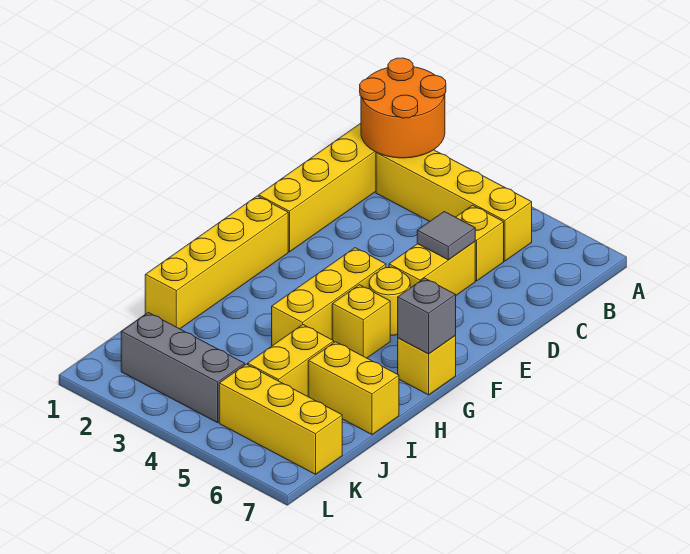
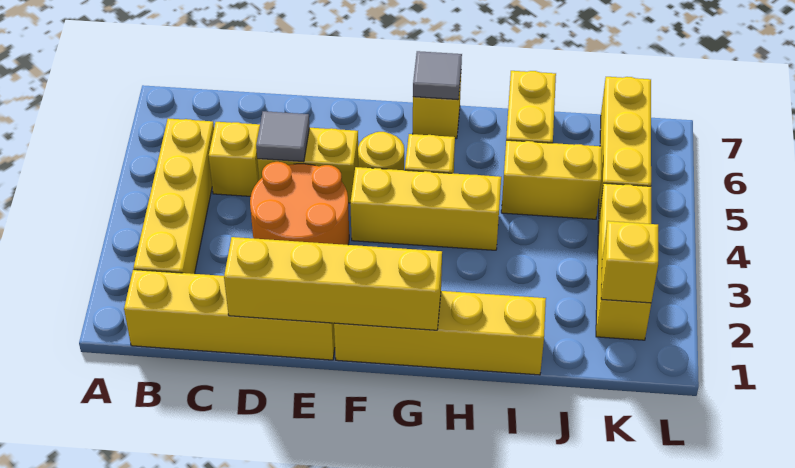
orange round brick A1:B2 level 2 -> orange round brick D3:E4 level 1
none -> yellow brick D1:G1 level 2
grey brick G7 level 2 -> grey tile G7 level 2
grey brick K2:K4 level 1 -> yellow brick K2:K4 level 1
none -> yellow brick K2 level 2

